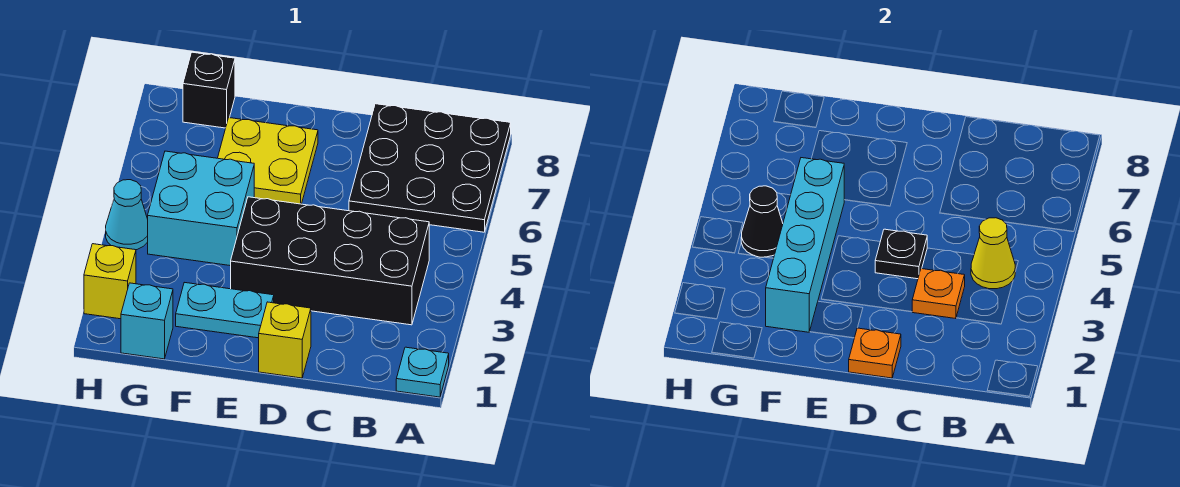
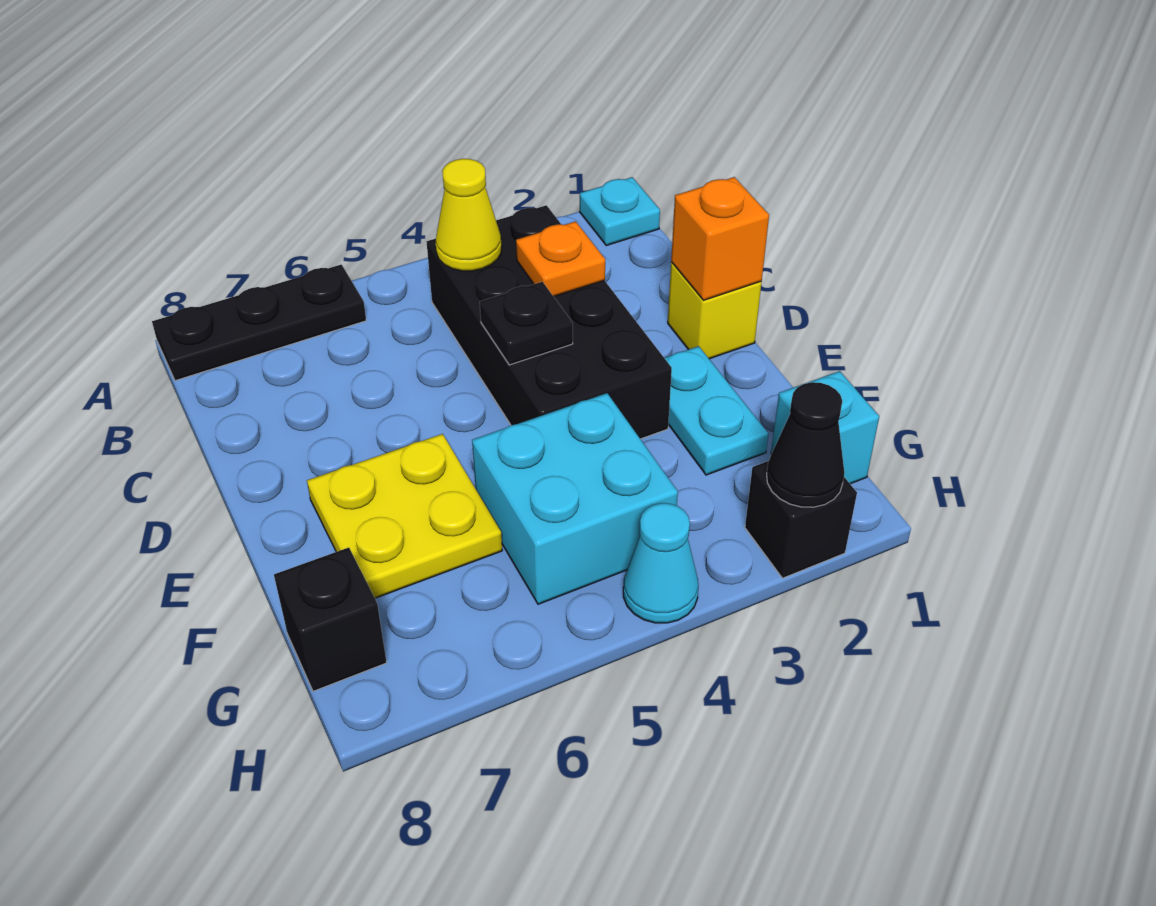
black plate A6:C8 level 1 -> black plate A6:A8 level 1
orange plate D1 level 2 -> orange brick D1 level 2
cyan brick F2:F5 level 2 -> none
black cone G4 level 2 -> black cone H2 level 2
yellow brick H2 level 1 -> black brick H2 level 1

